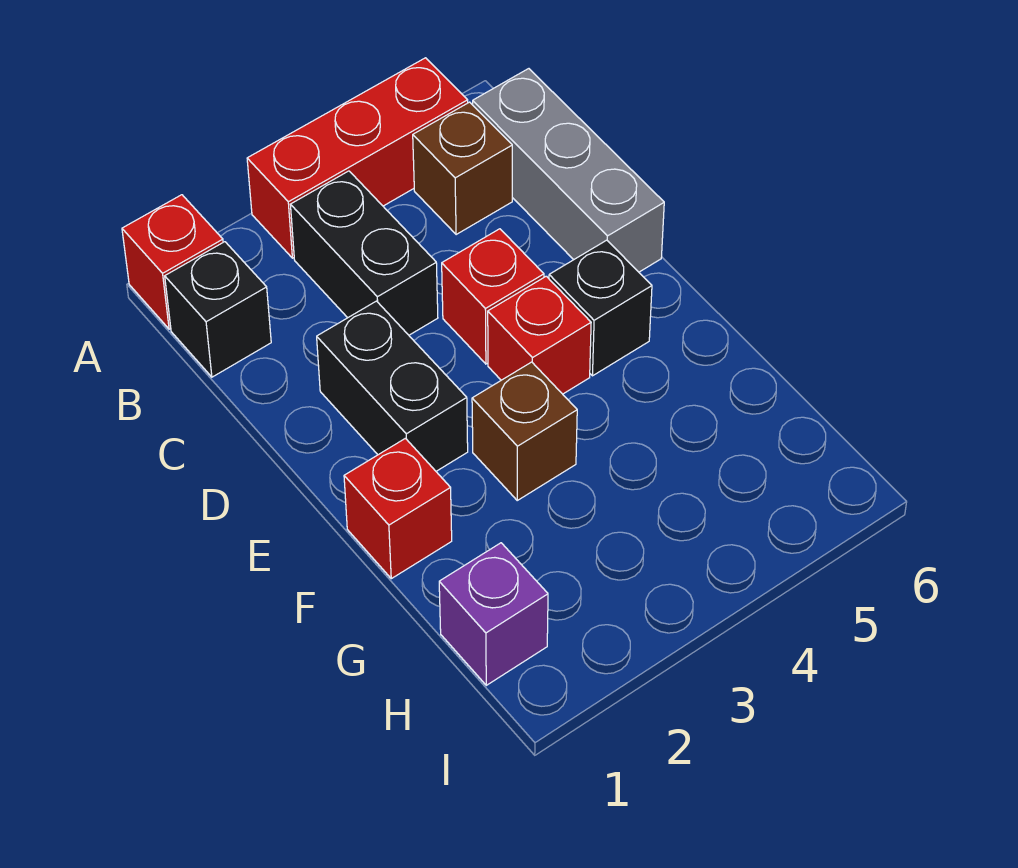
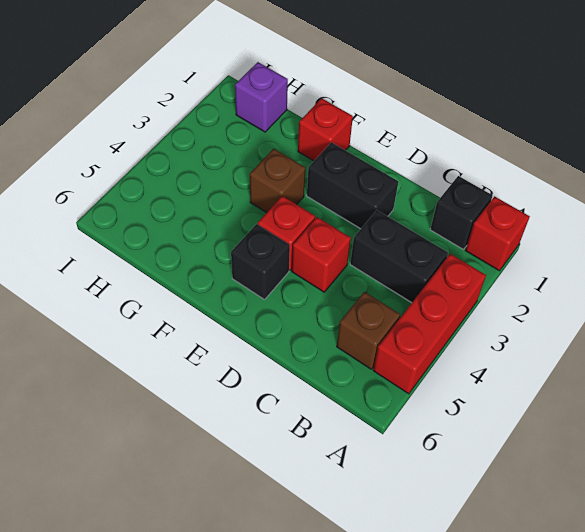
grey brick B6:D6 level 1 -> none

